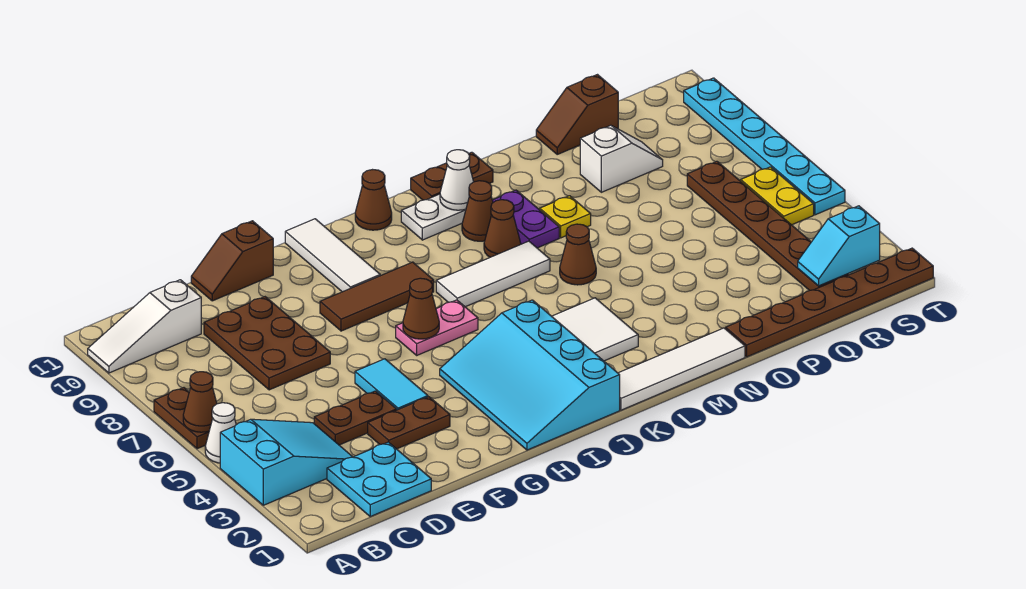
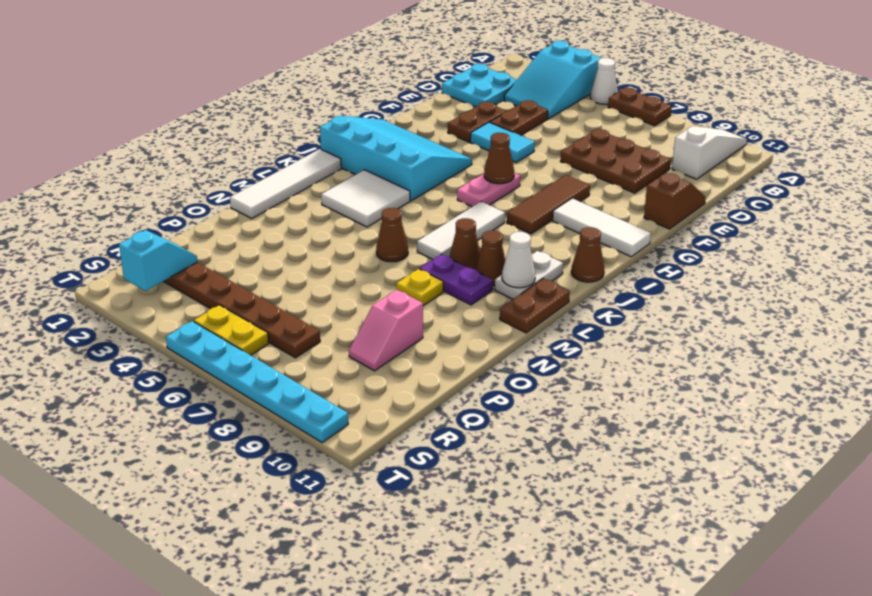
brown cone A6 level 2 -> none
brown plate O1:T1 level 1 -> none
white slope P9:Q9 level 1 top P -> pink slope P9:Q9 level 1 top P
brown slope P11:Q11 level 1 top Q -> none

